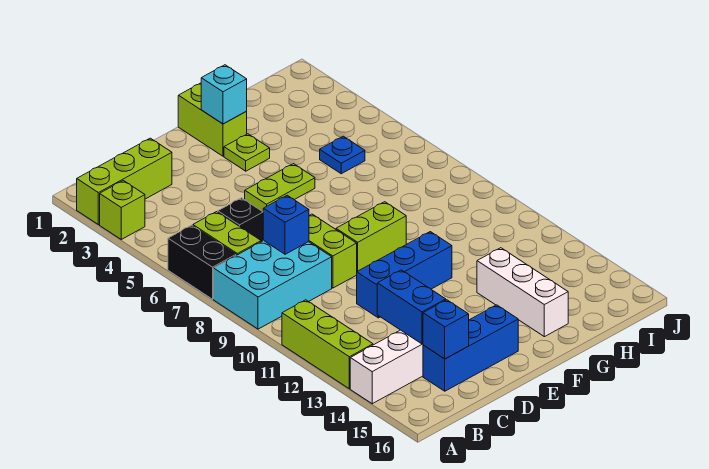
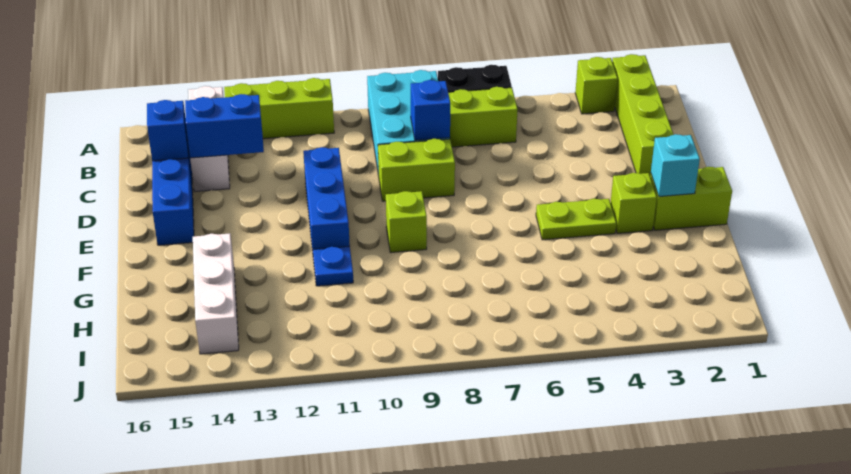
lime brick A2:C2 level 1 -> lime brick A2:D2 level 1
black brick C6 level 1 -> none
lime plate E5:F5 level 1 -> lime plate F4:F5 level 1
lime brick E9:F9 level 1 -> lime brick F9 level 1
lime plate F3 level 1 -> lime brick F3 level 1
white brick G13:G15 level 1 -> white brick G14:I14 level 1
blue plate H5 level 1 -> blue plate G11 level 1

